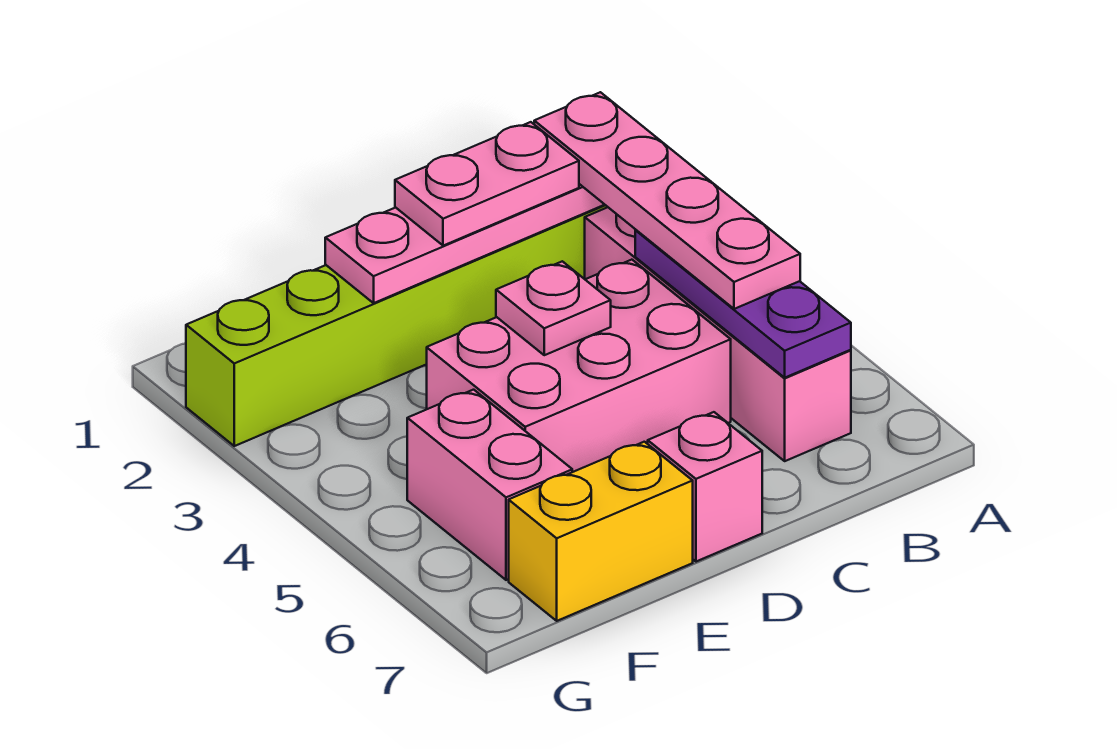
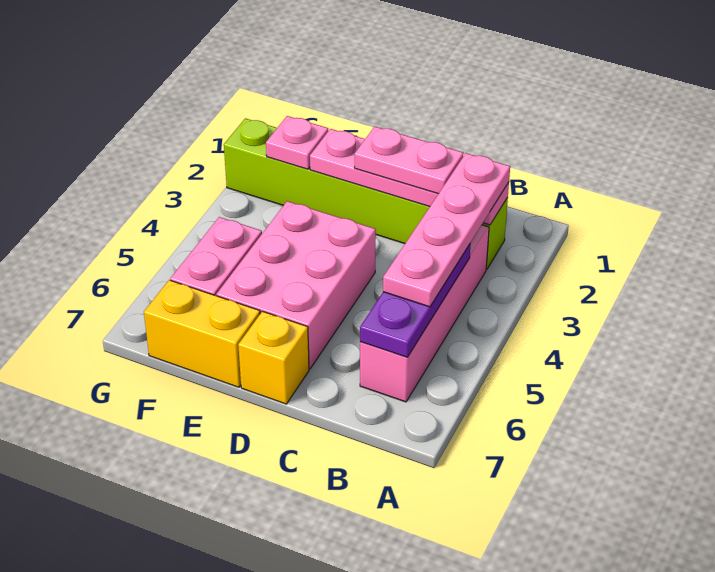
pink brick C4:E5 level 1 -> pink brick D4:E6 level 1
pink plate D4 level 2 -> pink plate F2 level 2
pink brick D7 level 1 -> yellow brick D7 level 1

